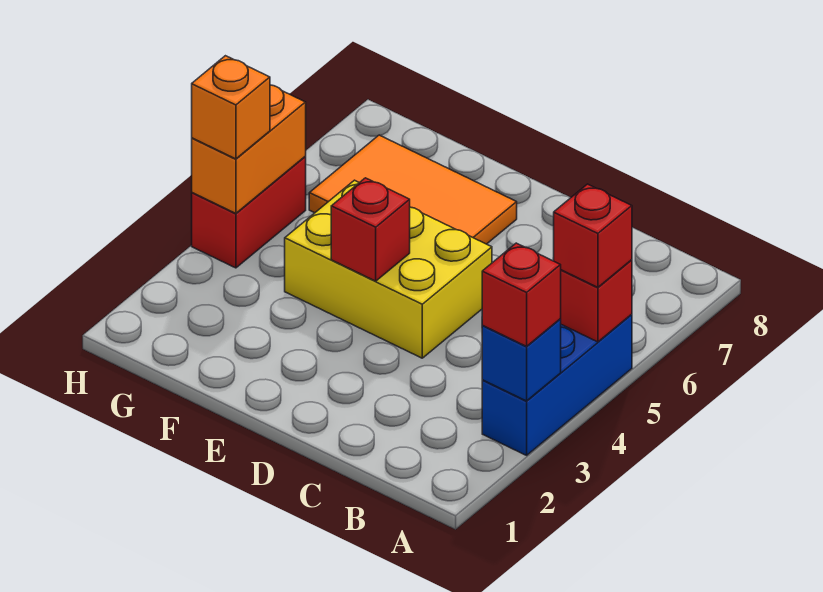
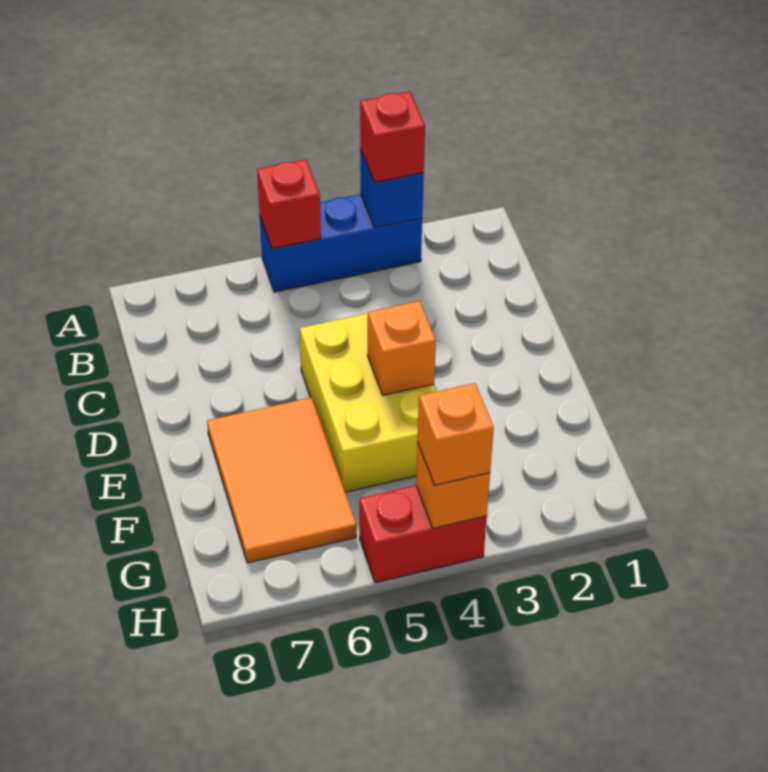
red brick A5 level 3 -> none
red brick E4 level 2 -> orange brick E4 level 2
orange brick H4:H5 level 2 -> orange brick H4 level 2

